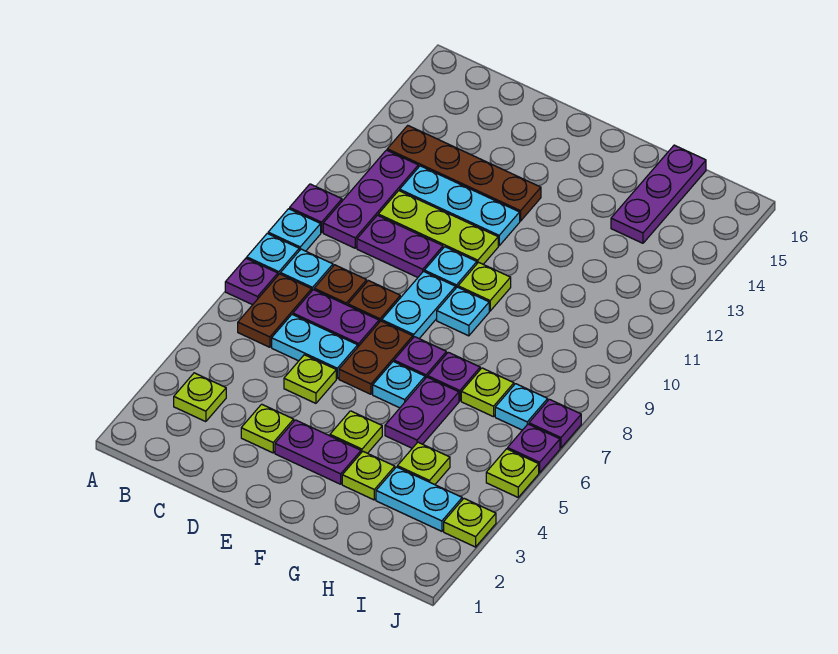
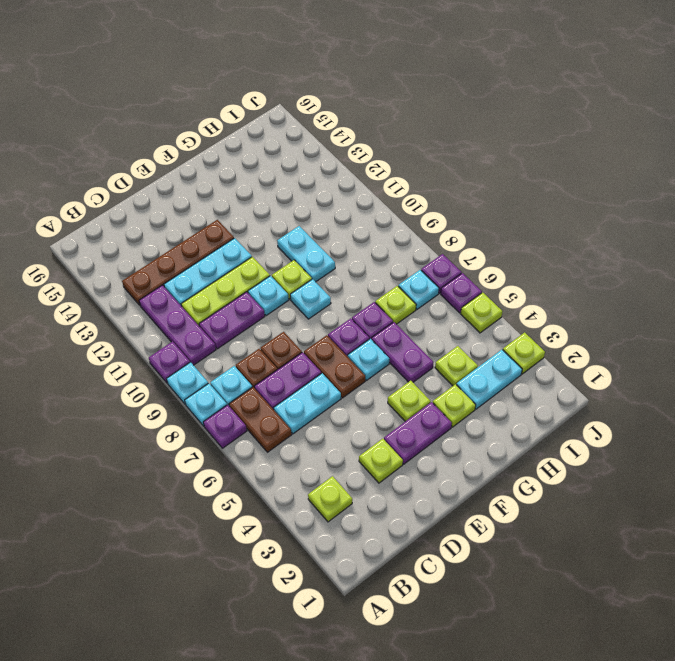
lime plate D5 level 1 -> none
cyan plate E8:E9 level 1 -> cyan plate G10:G11 level 1
purple plate H14:H16 level 1 -> none

